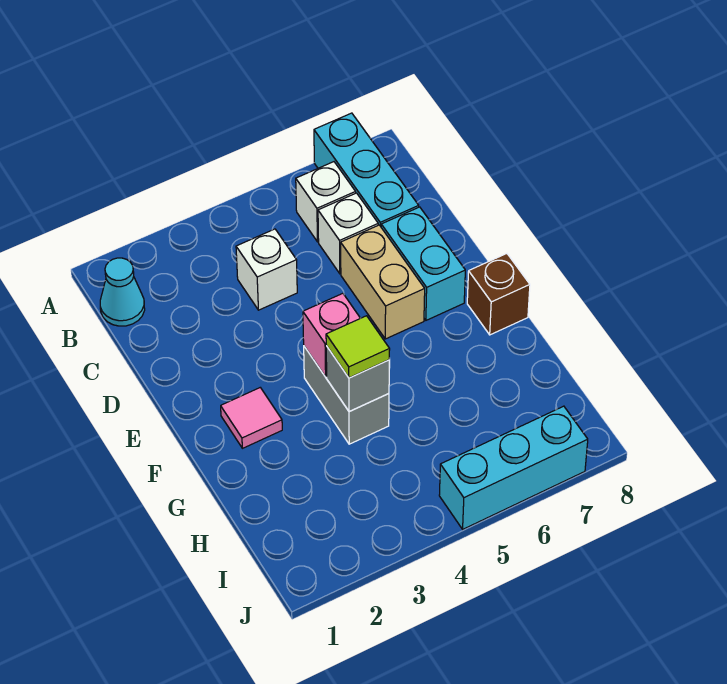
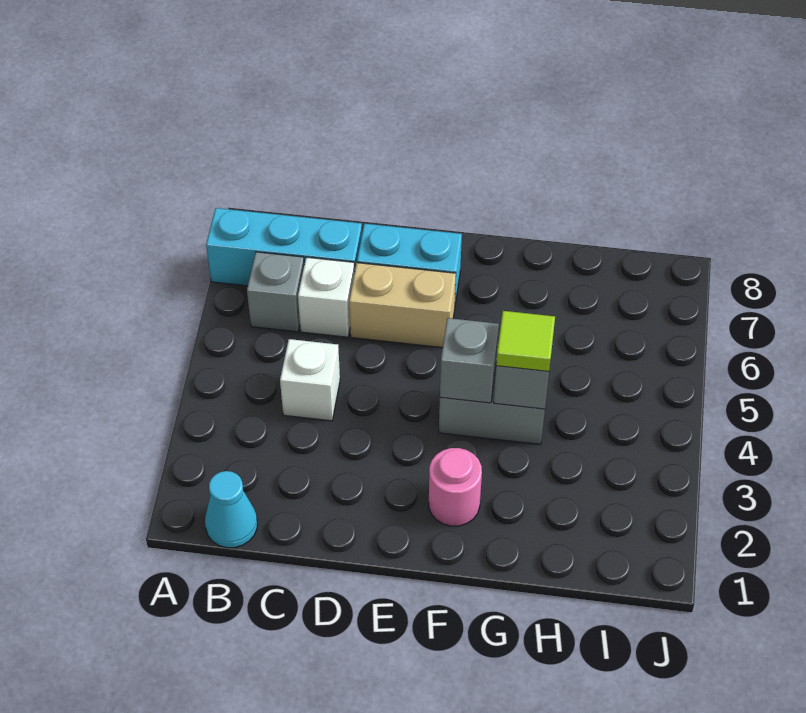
white brick B6 level 1 -> grey brick B6 level 1
pink tile F2 level 1 -> pink round brick F2 level 1
pink brick F4 level 2 -> grey brick F4 level 2
brown brick F8 level 1 -> none
cyan brick J5:J7 level 1 -> none

